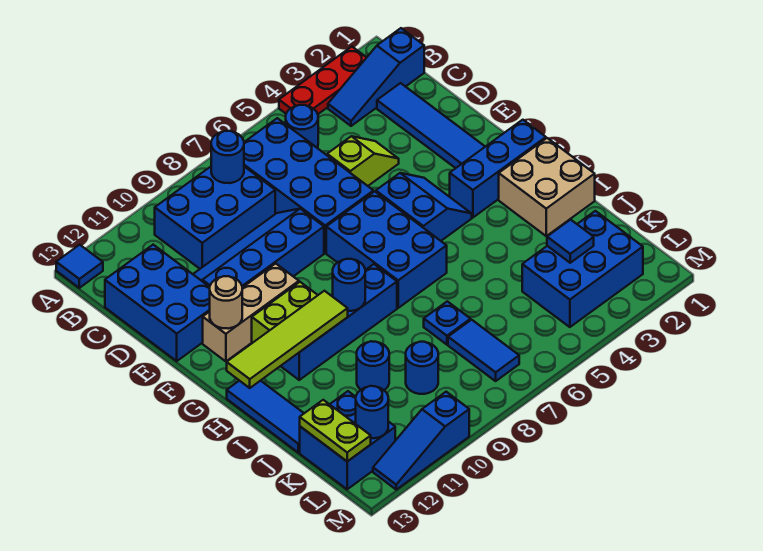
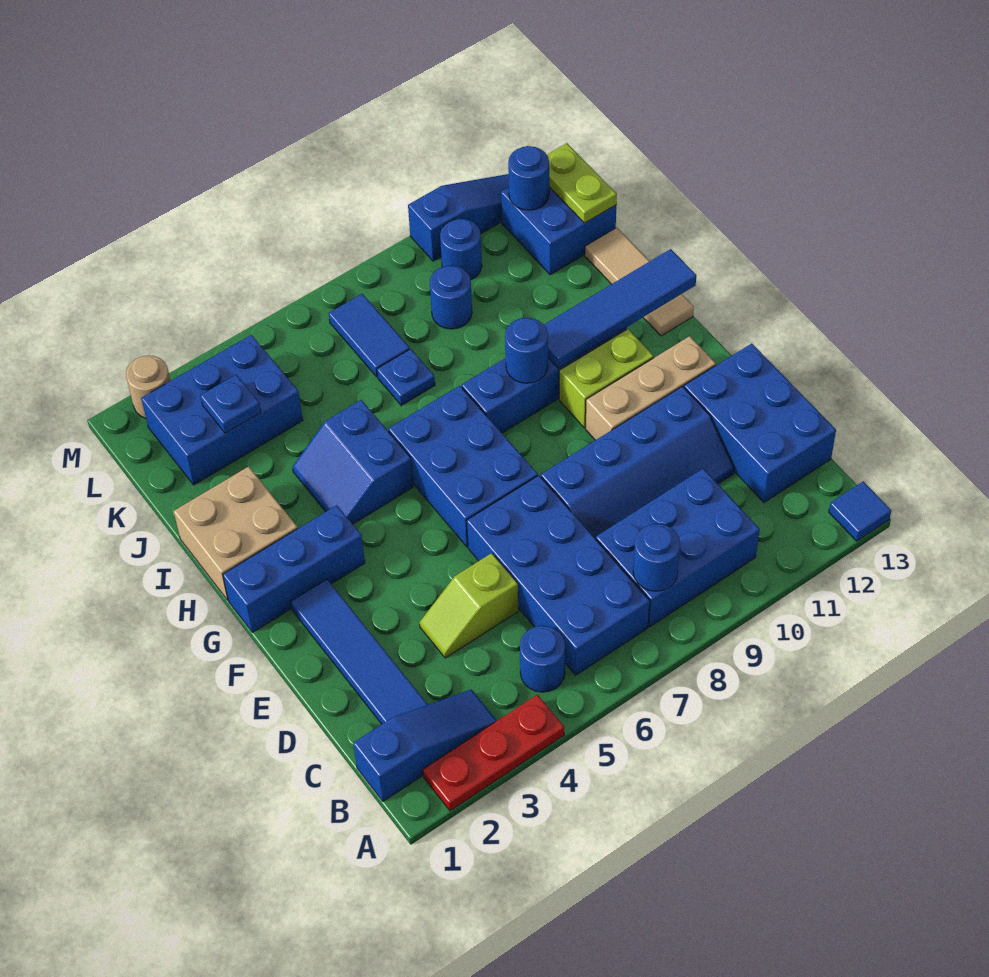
blue slope F4:G5 level 1 top 5 -> blue slope H4:I5 level 1 top 5
tan round brick F12 level 2 -> tan round brick M2 level 1
lime tile H10:H13 level 2 -> blue tile H10:H13 level 2
blue tile H13:J13 level 1 -> tan tile H13:J13 level 1
blue round brick J10 level 1 -> blue round brick L10 level 1
blue tile K3 level 2 -> blue plate K3 level 2

